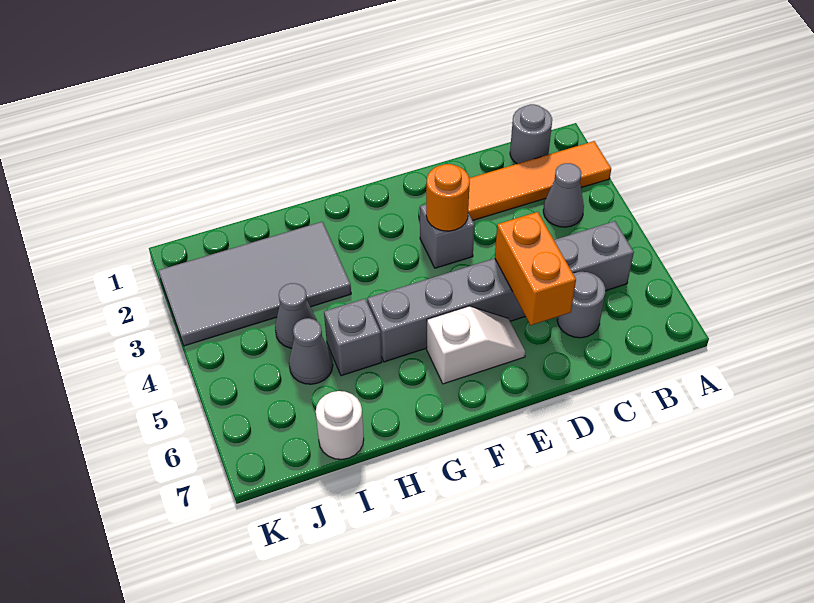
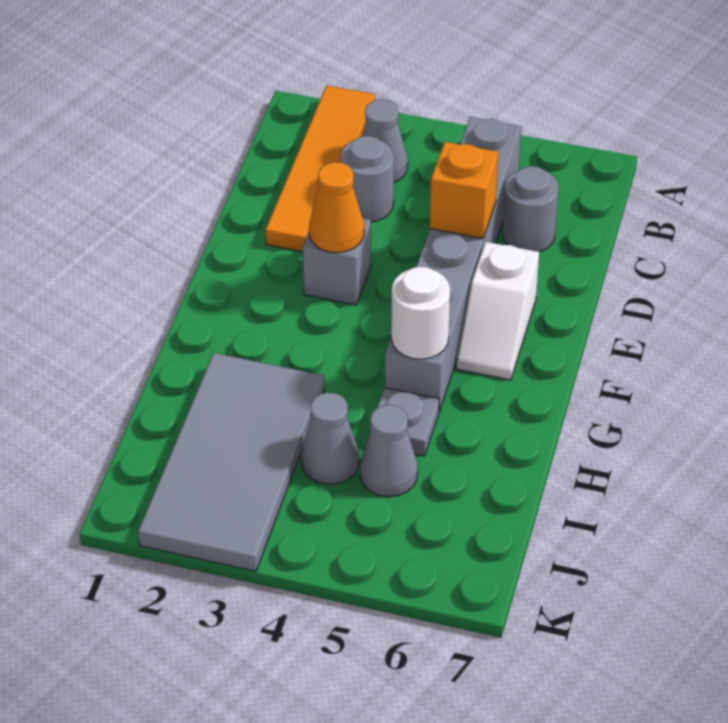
grey round brick B1 level 1 -> grey round brick C3 level 1
orange brick D5:D6 level 2 -> orange brick D5 level 2
orange round brick E3 level 2 -> orange cone E3 level 2
white slope E6:F6 level 1 top F -> white slope E6:F6 level 1 top E
grey brick H5 level 1 -> grey plate H5 level 1
white round brick I7 level 1 -> white round brick G5 level 2

